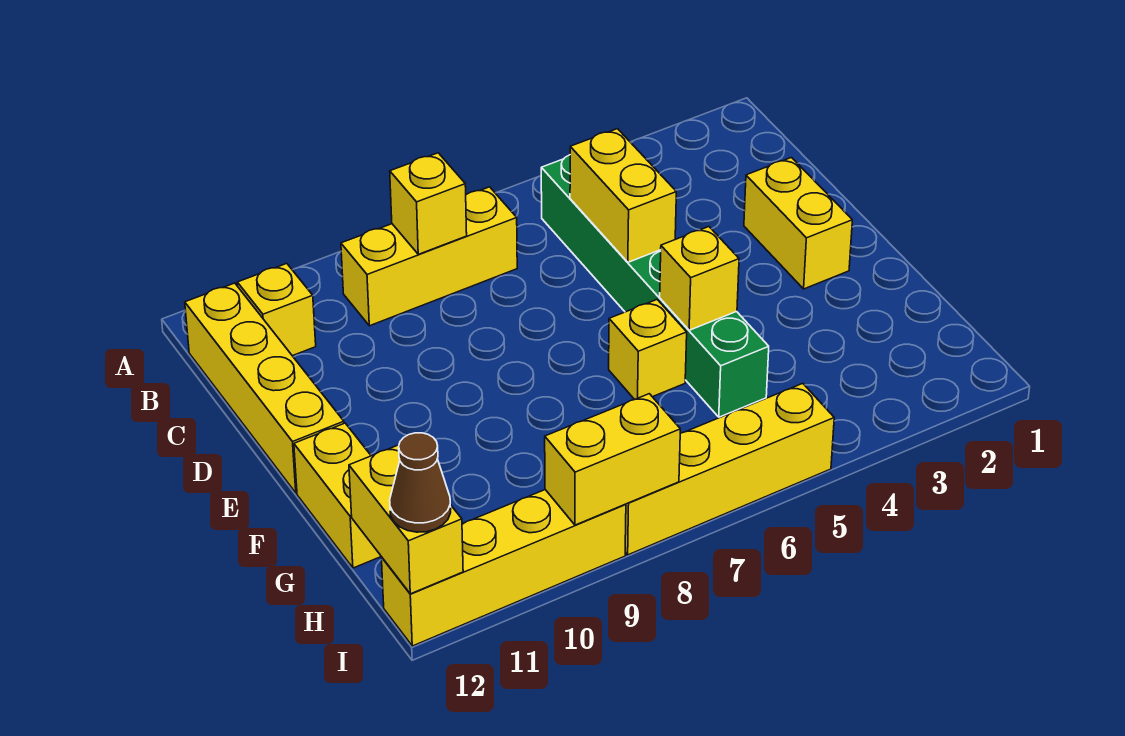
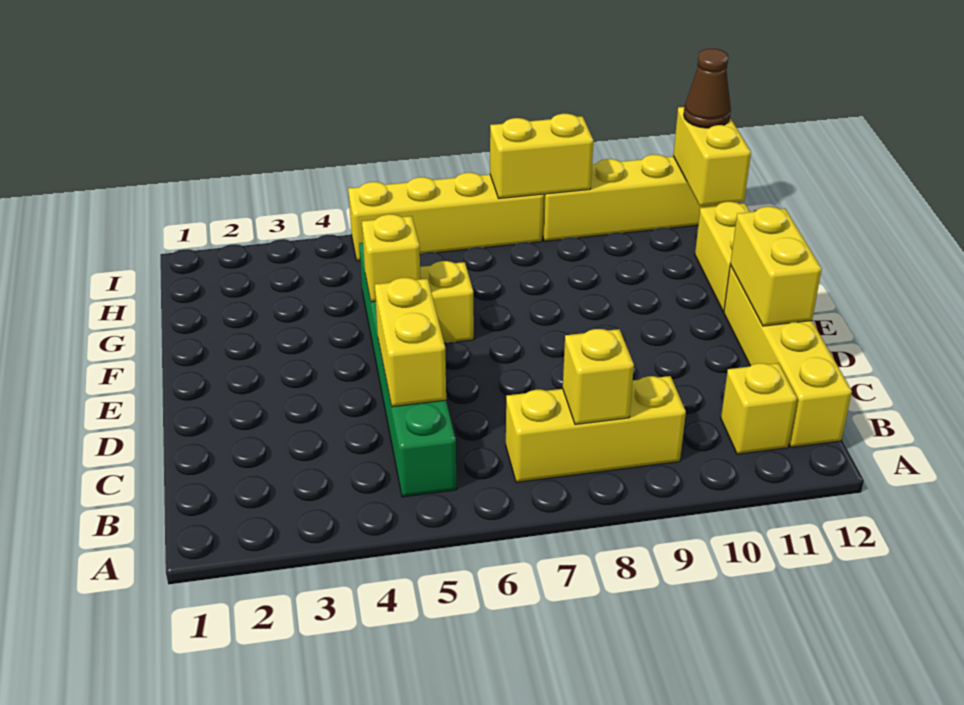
yellow brick D2:E2 level 1 -> yellow brick D12:E12 level 2

